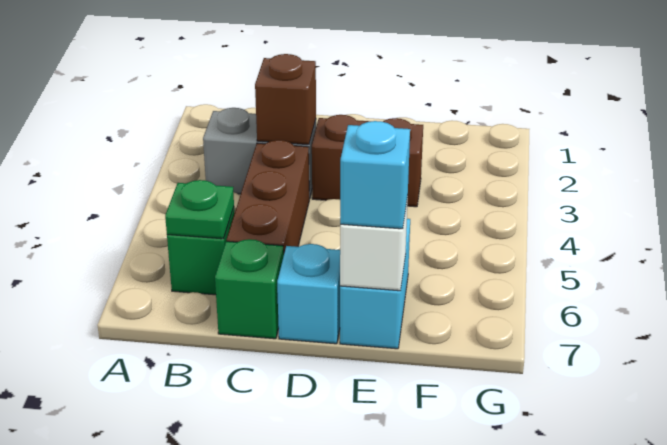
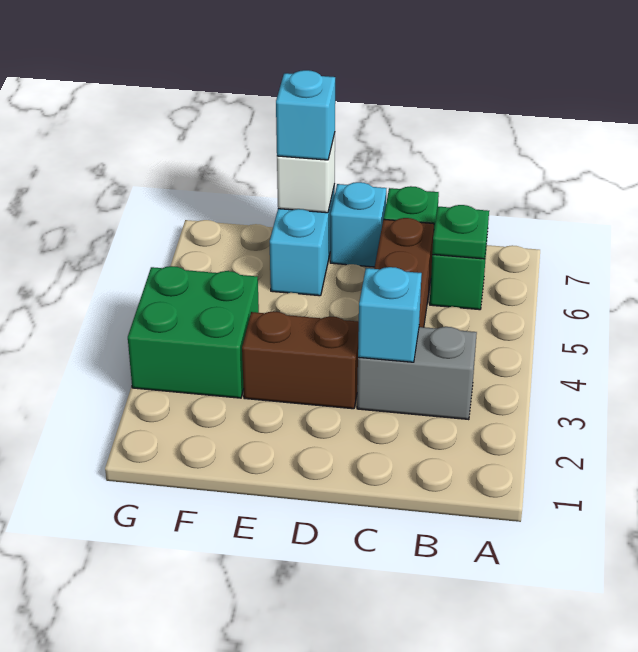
brown brick C3 level 2 -> cyan brick C3 level 2
none -> green brick F3:G4 level 1

